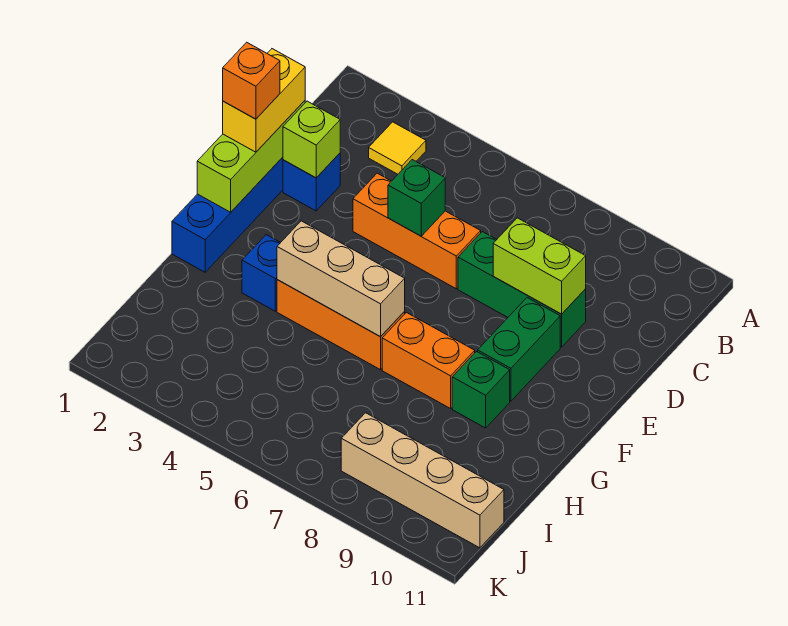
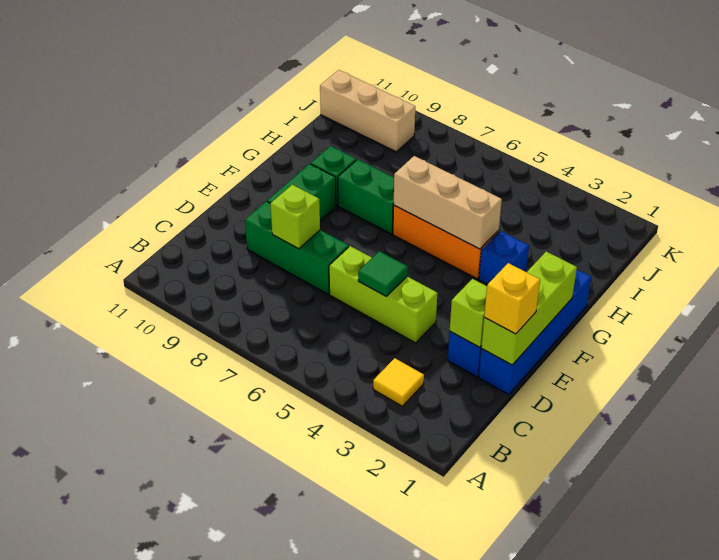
yellow brick D1:E1 level 3 -> yellow brick D1 level 3
orange brick D4:D6 level 1 -> lime brick D4:D6 level 1
green brick D5 level 2 -> green tile D5 level 2
lime brick D8:D9 level 2 -> lime brick D8 level 2
orange brick E1 level 4 -> none
orange brick G7:G8 level 1 -> green brick G7:G8 level 1
tan brick J8:J11 level 1 -> tan brick J9:J11 level 1

